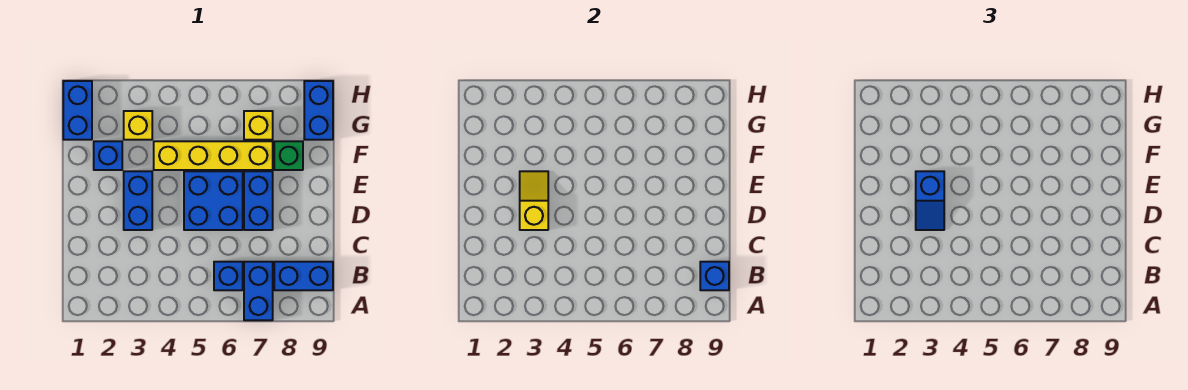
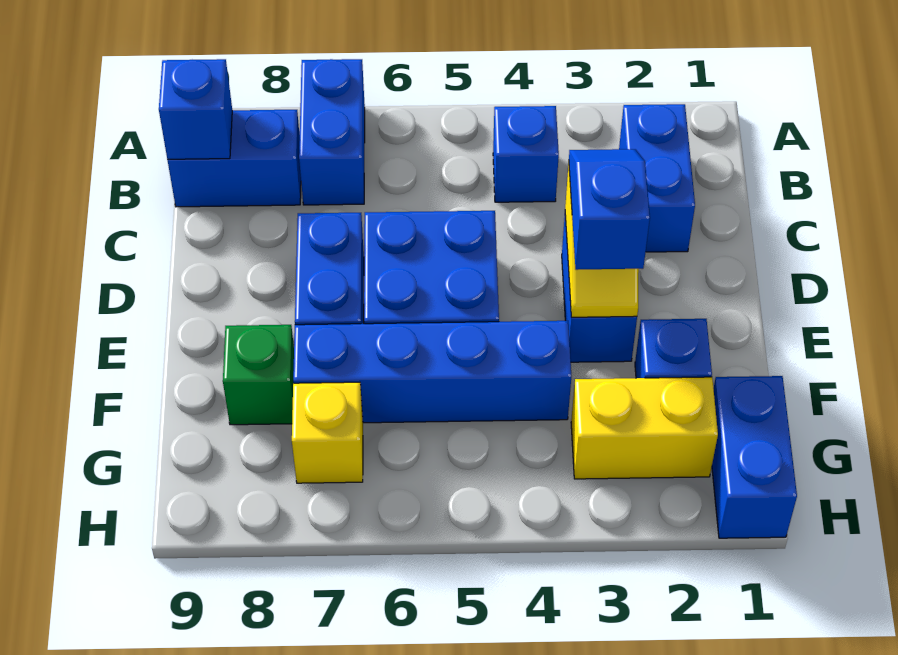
blue brick B6 level 1 -> blue brick B4 level 1
yellow brick F4:F7 level 1 -> blue brick F4:F7 level 1
yellow brick G3 level 1 -> yellow brick G2:G3 level 1
blue brick G9:H9 level 1 -> blue brick B2:C2 level 1

